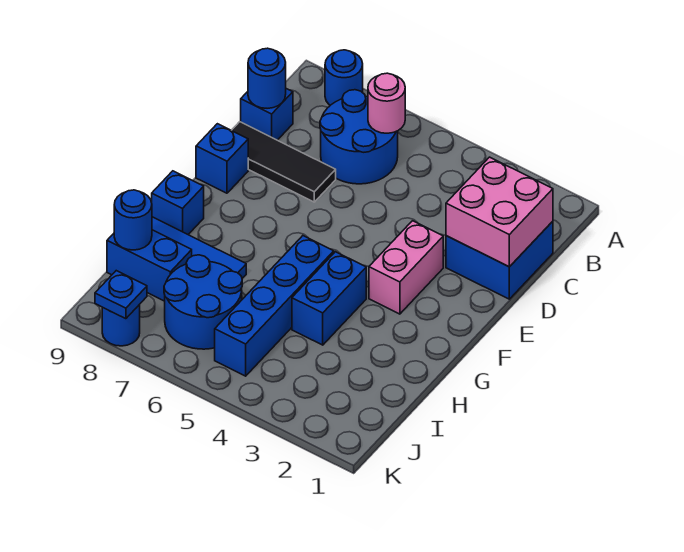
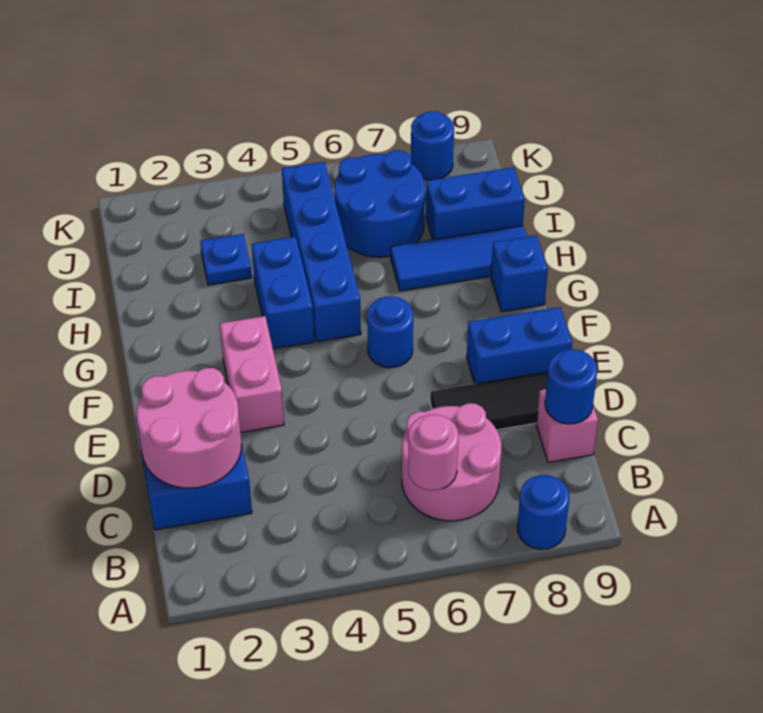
blue round brick B6:C7 level 1 -> pink round brick B6:C7 level 1
pink brick C1:D2 level 2 -> pink round brick C1:D2 level 2
blue brick C9 level 1 -> pink brick C9 level 1
blue brick E9 level 1 -> blue brick E8:E9 level 1
blue round brick I9 level 2 -> blue round brick F6 level 1
blue plate K8 level 2 -> blue plate I3 level 1

